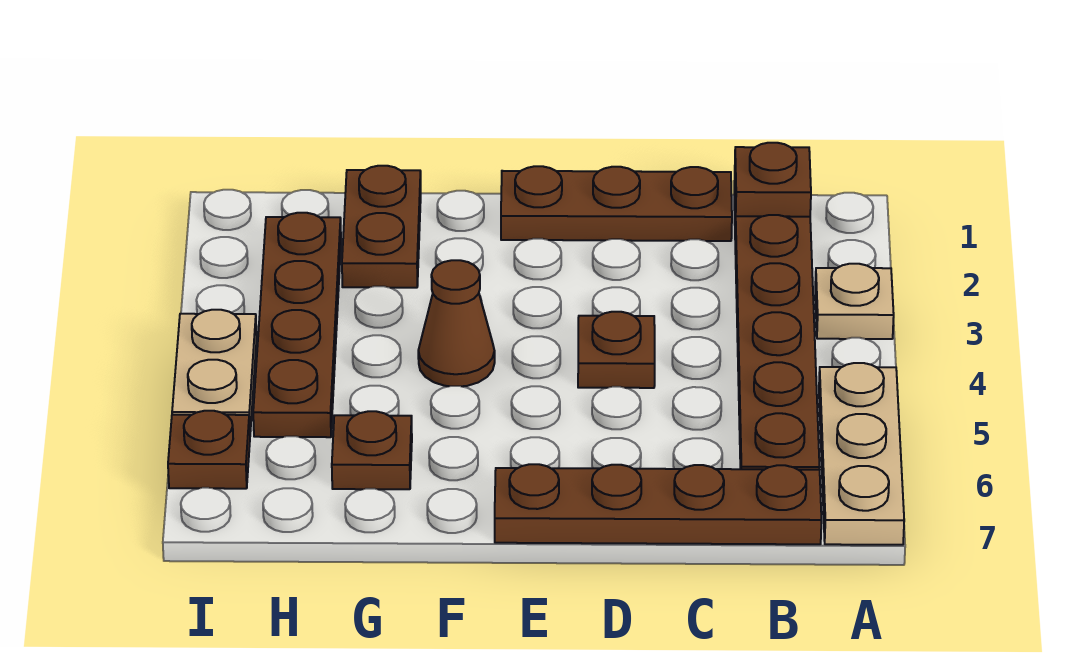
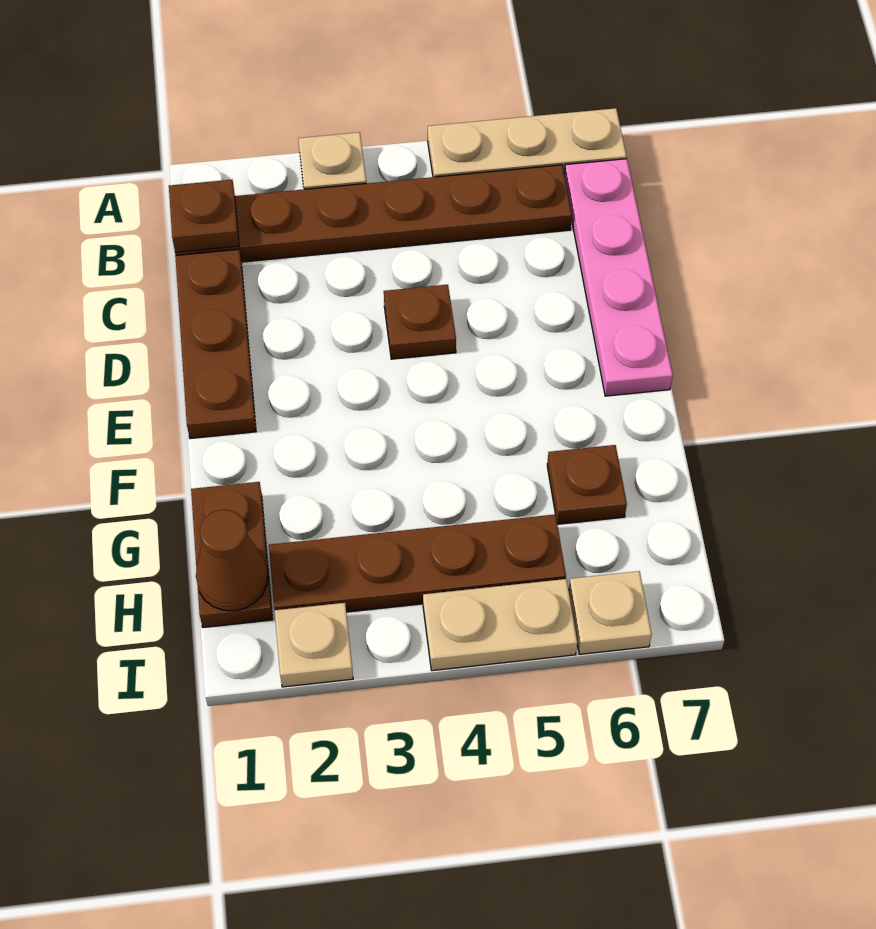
brown plate B7:E7 level 1 -> pink plate B7:E7 level 1
brown cone F4 level 1 -> brown cone H1 level 2
brown plate G1:G2 level 1 -> brown plate G1:H1 level 1
none -> tan plate I2 level 1
brown plate I6 level 1 -> tan plate I6 level 1

